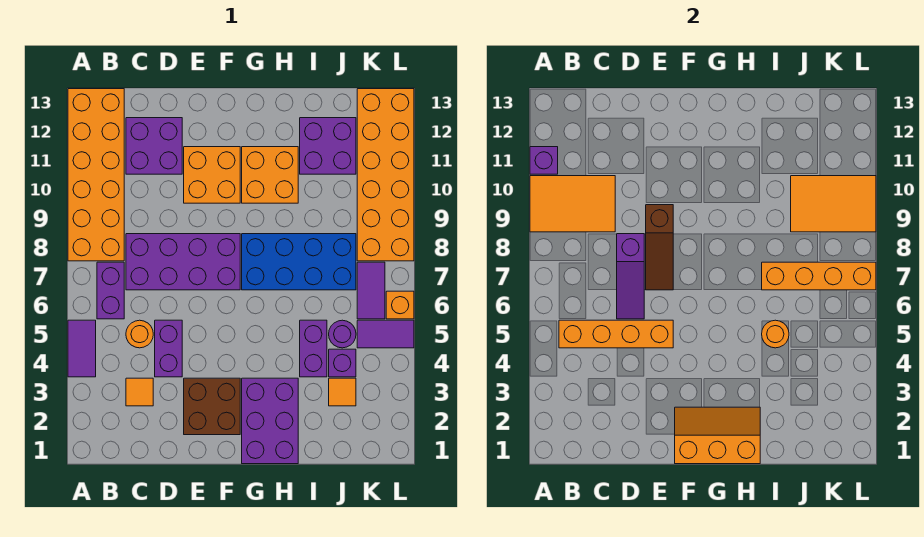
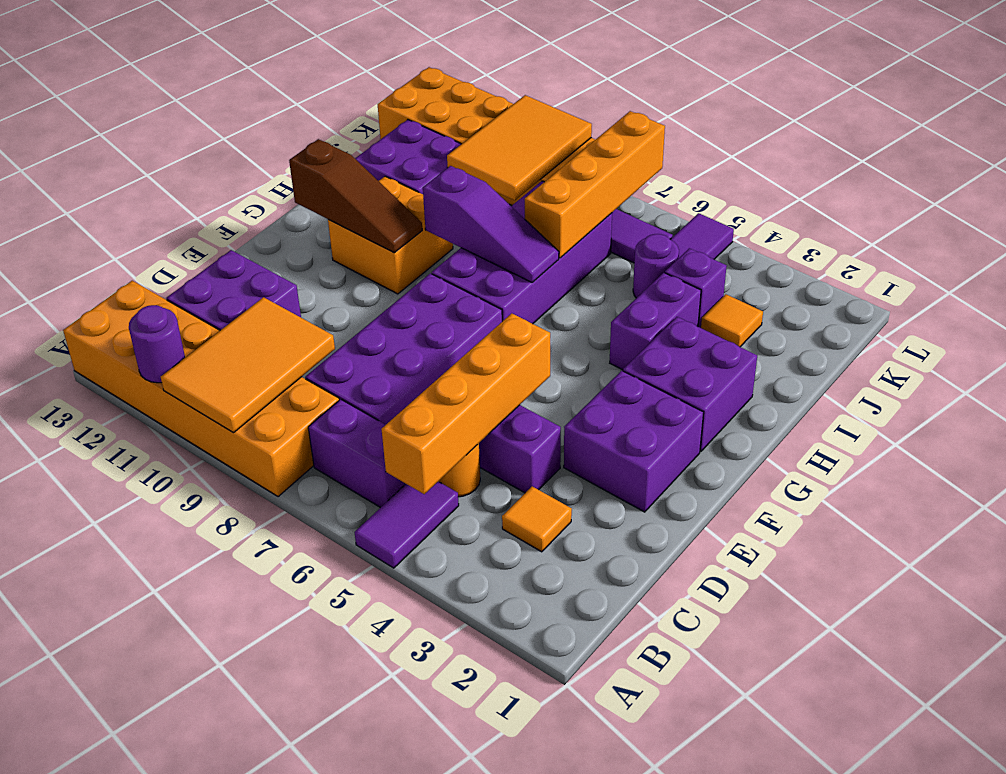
purple tile A4:A5 level 1 -> purple tile A5:B5 level 1
purple brick A11 level 2 -> purple round brick A11 level 2
purple slope D6:D8 level 2 top 8 -> purple slope H7:H9 level 2 top 9
brown brick E2:F3 level 1 -> purple brick E2:F3 level 1
brown slope E7:E9 level 2 top 9 -> brown slope G10:G12 level 2 top 12
orange brick E10:F11 level 1 -> none
orange slope F1:H2 level 2 top 1 -> none
purple brick G1:H3 level 1 -> purple brick G2:H3 level 1
blue brick G7:J8 level 1 -> purple brick G7:J8 level 1
purple brick I4:I5 level 1 -> purple brick H4:I4 level 1
orange round brick I5 level 2 -> none
orange brick L6 level 1 -> none

